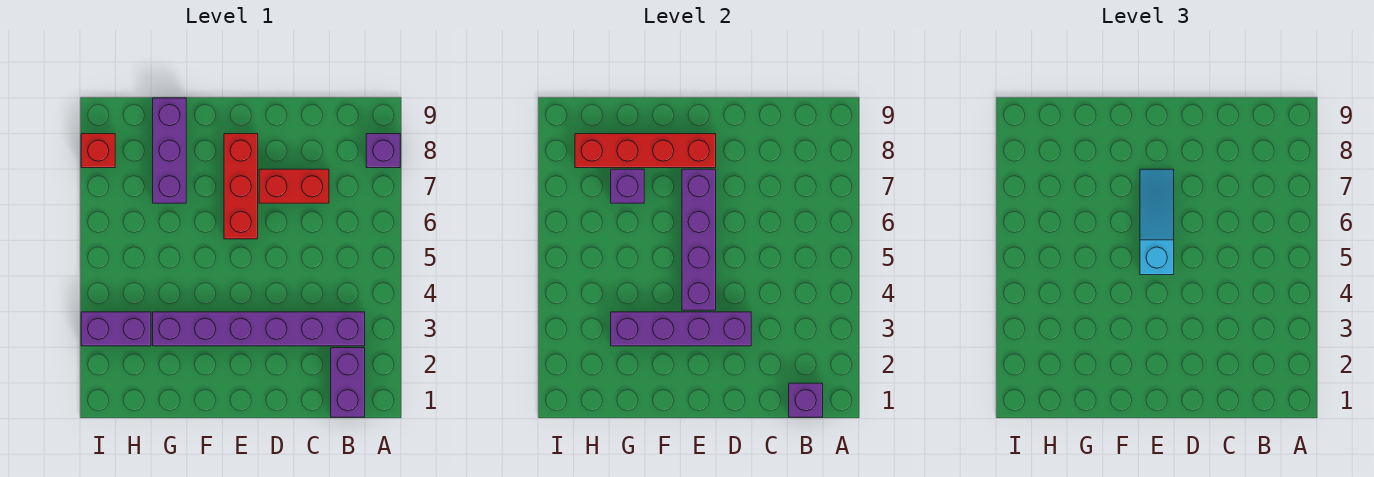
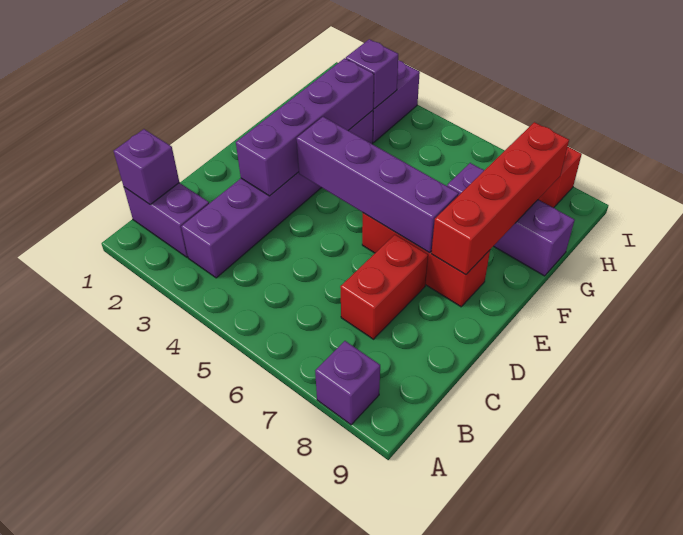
cyan slope E5:E7 level 3 top 5 -> none
purple brick G7 level 2 -> purple brick H3 level 2

